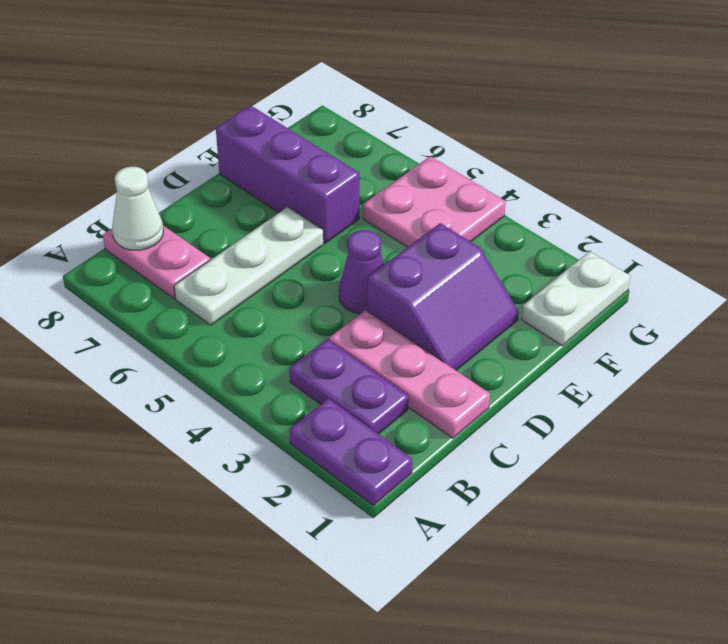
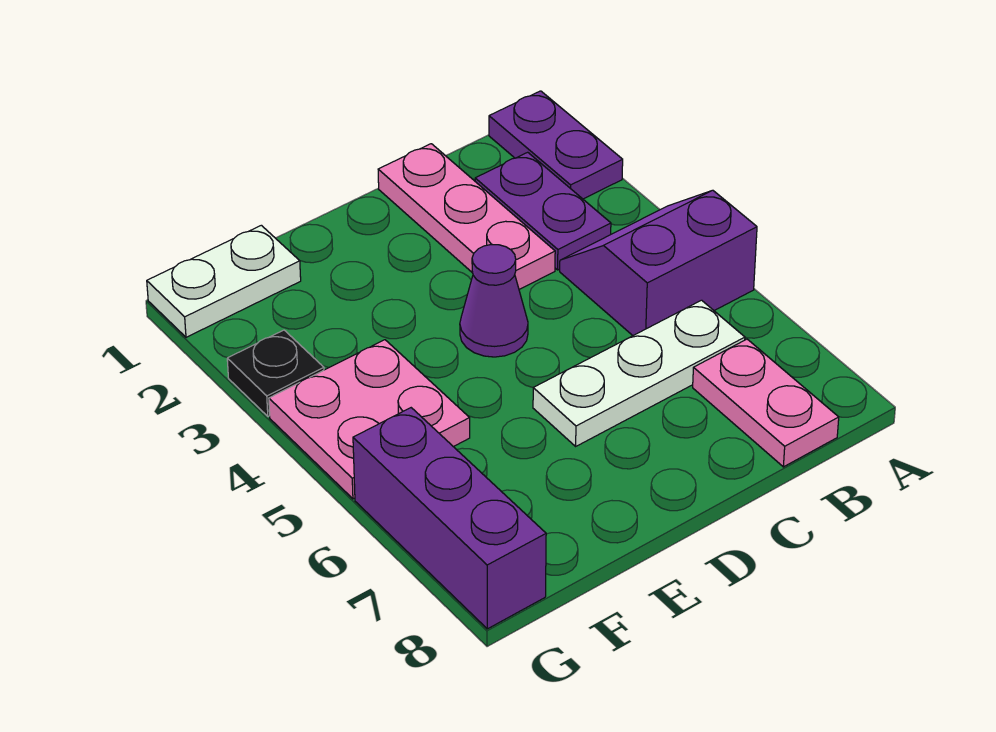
white cone B8 level 2 -> none
purple slope D2:E3 level 1 top 3 -> purple slope A4:B5 level 1 top 5
purple brick E6:E8 level 1 -> purple brick G6:G8 level 1
none -> black plate G3 level 1

